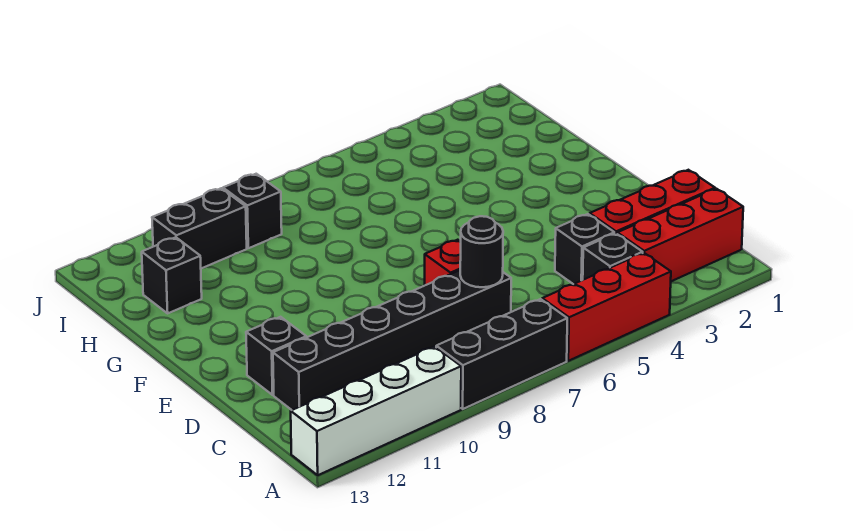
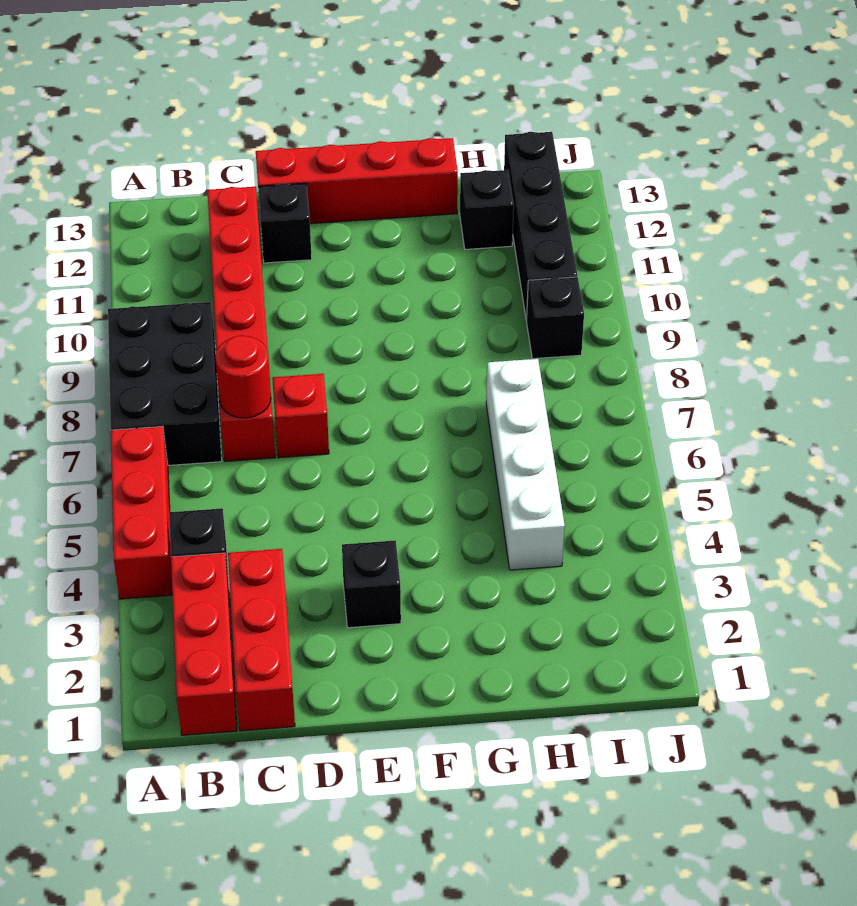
black brick A7:A9 level 1 -> black brick A7:B9 level 1
white brick A10:A13 level 1 -> white brick H4:H7 level 1
black brick C4 level 1 -> black brick E3 level 1
black brick C7:C12 level 1 -> red brick C7:C12 level 1
black round brick C7 level 2 -> red round brick C7 level 2
none -> red brick D13:G13 level 1
black brick I10:I11 level 1 -> black brick I10:I13 level 1

